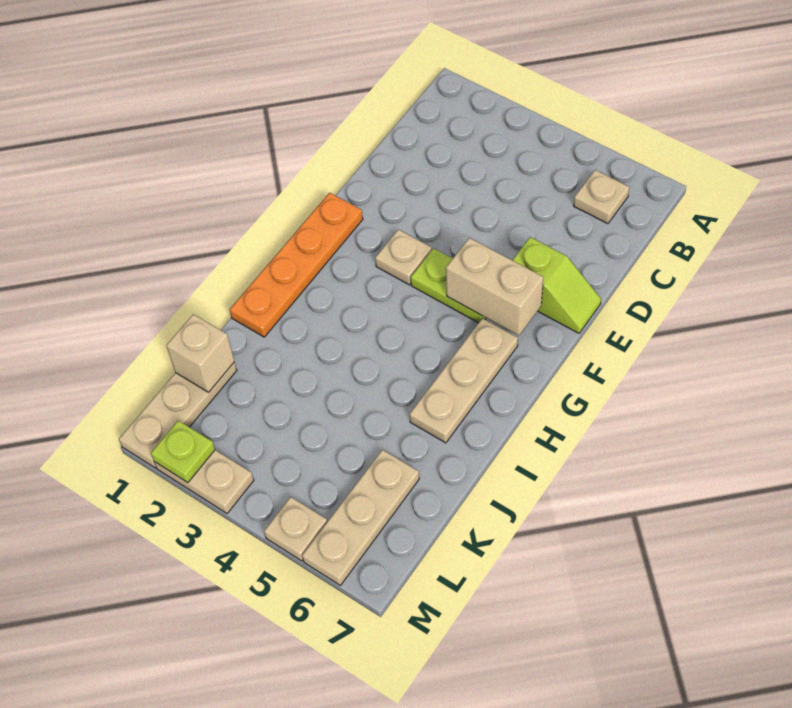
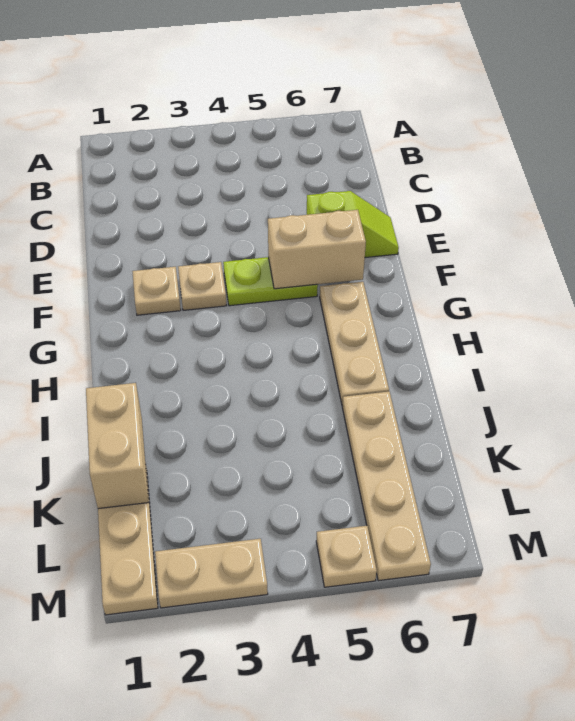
tan plate B6 level 1 -> tan plate F2 level 1
orange plate F1:I1 level 1 -> none
tan brick K1 level 2 -> tan brick J1:K1 level 2
tan plate K6:M6 level 1 -> tan plate J6:M6 level 1
lime plate M2 level 2 -> none

